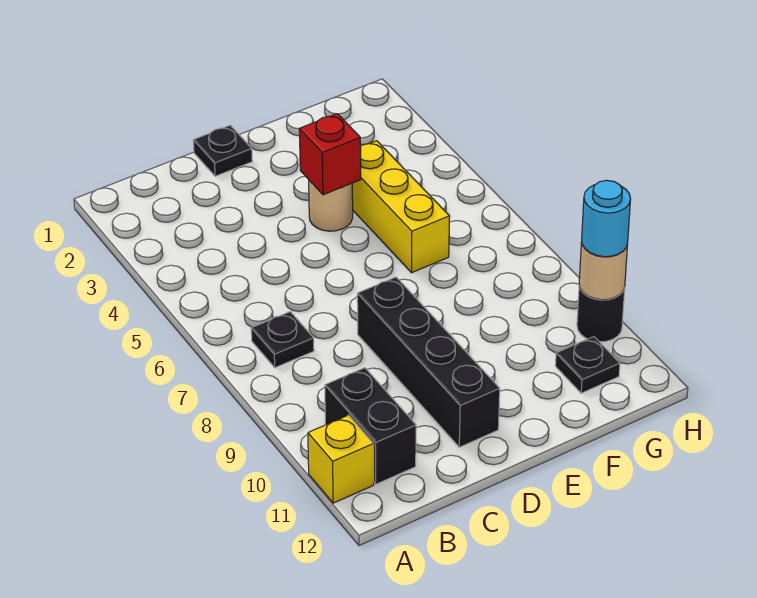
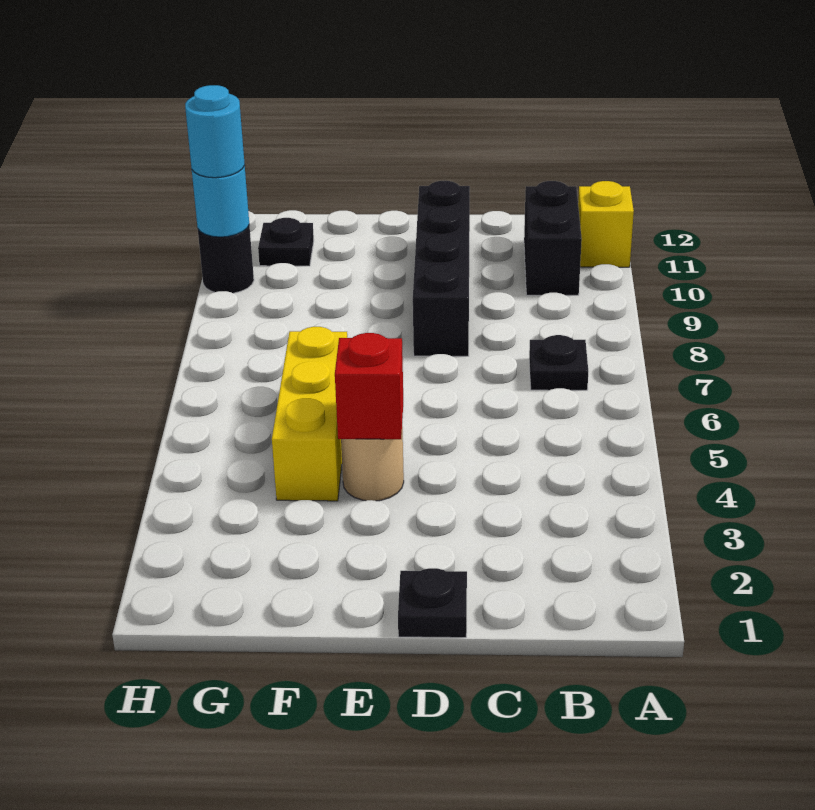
tan round brick H10 level 2 -> cyan round brick H10 level 2

